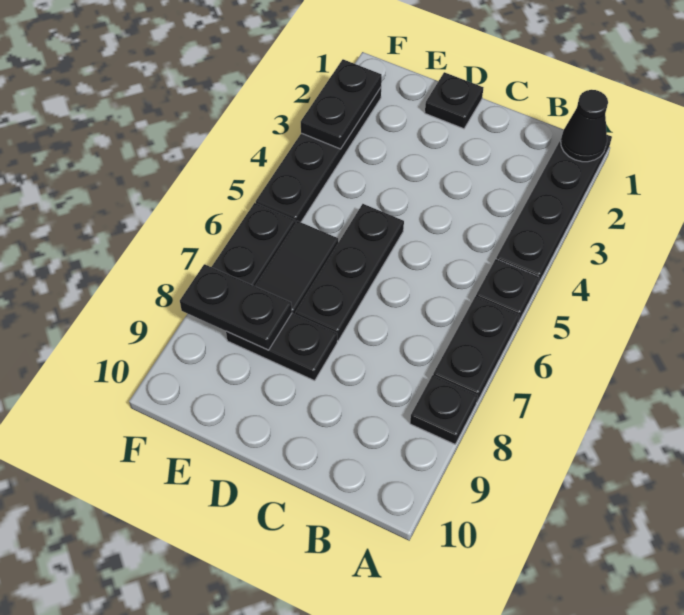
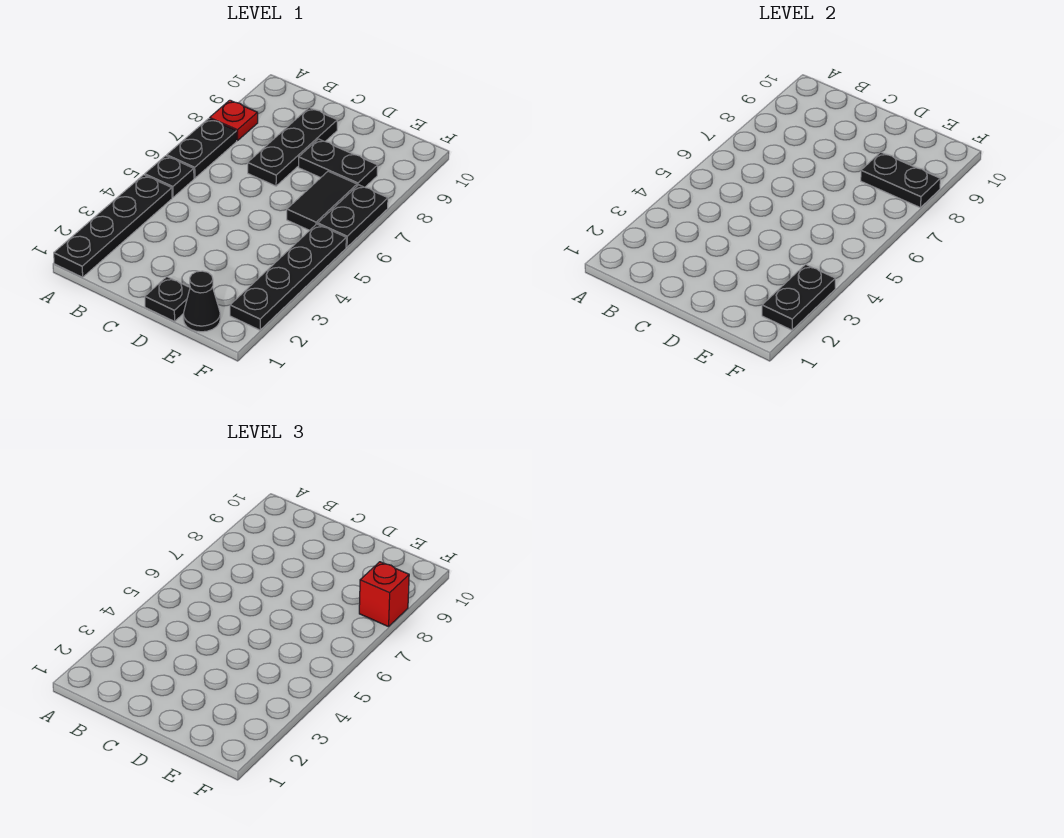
black cone A1 level 2 -> black cone E1 level 1
black plate A8 level 1 -> red plate A8 level 1
black plate D5:D7 level 1 -> black plate C7:C9 level 1
none -> red brick F8 level 3

